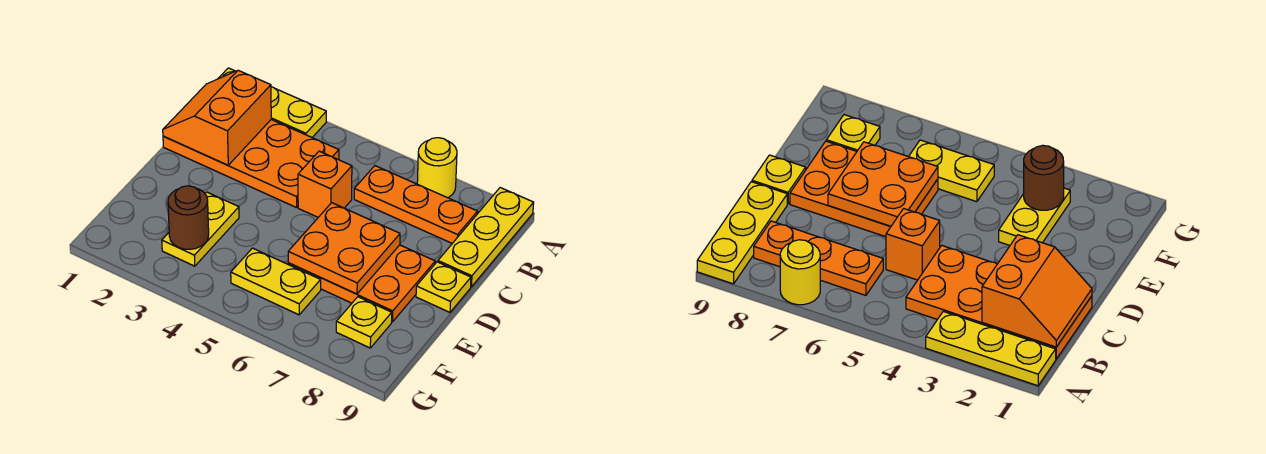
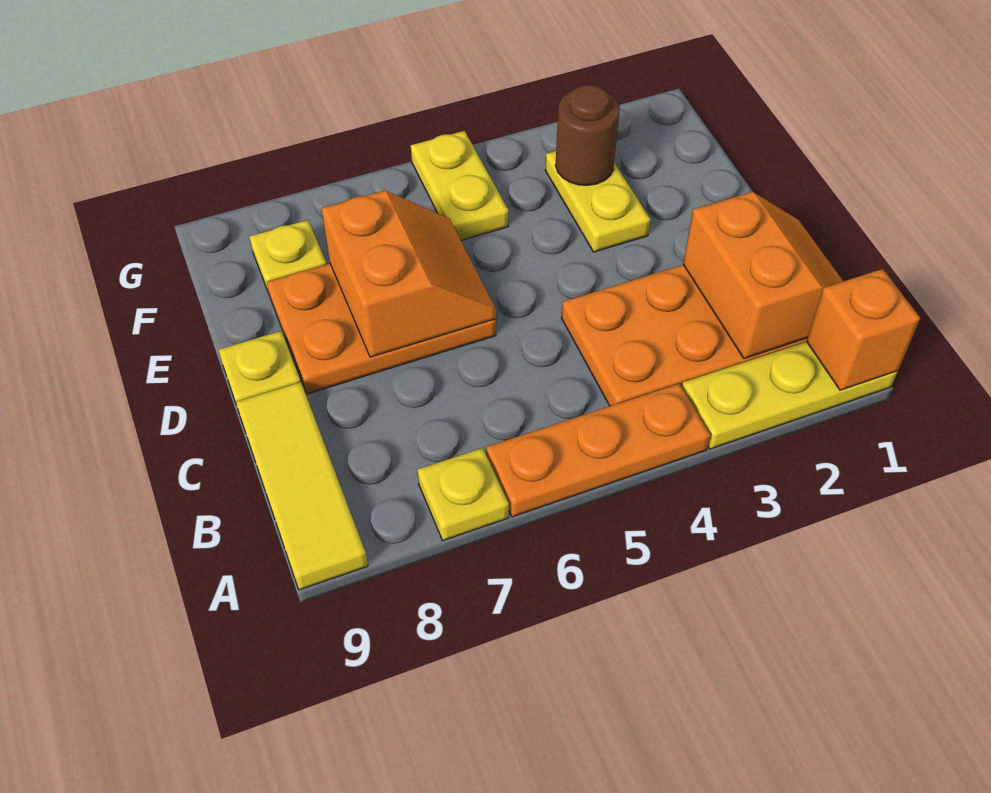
yellow round brick A7 level 1 -> yellow plate A7 level 1
yellow plate A9:C9 level 1 -> yellow tile A9:C9 level 1
orange plate B6:B8 level 1 -> orange plate A4:A6 level 1
orange brick C5 level 1 -> orange brick A1 level 2
orange plate D6:E7 level 2 -> orange slope D6:E7 level 2 top 7
yellow plate F5:F6 level 1 -> yellow plate F5:G5 level 1

